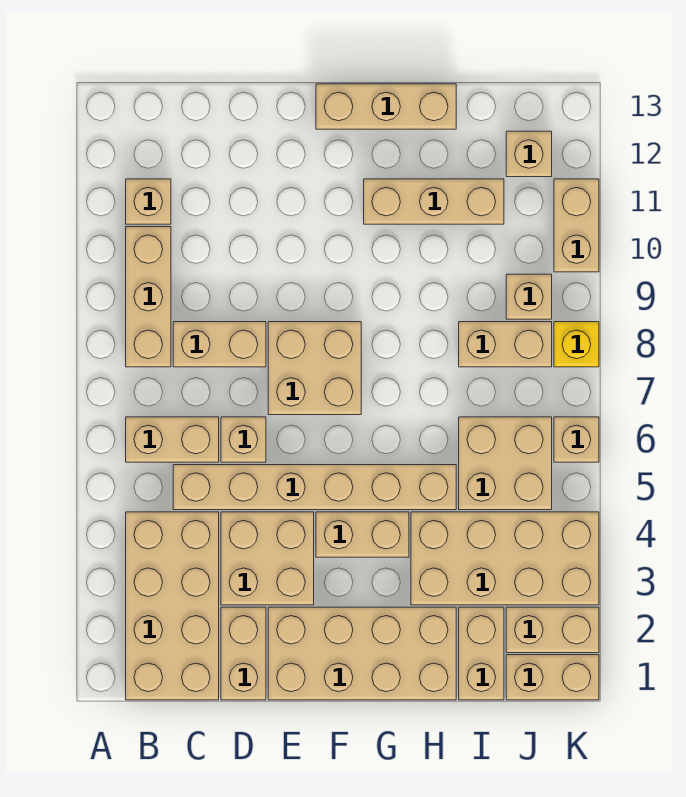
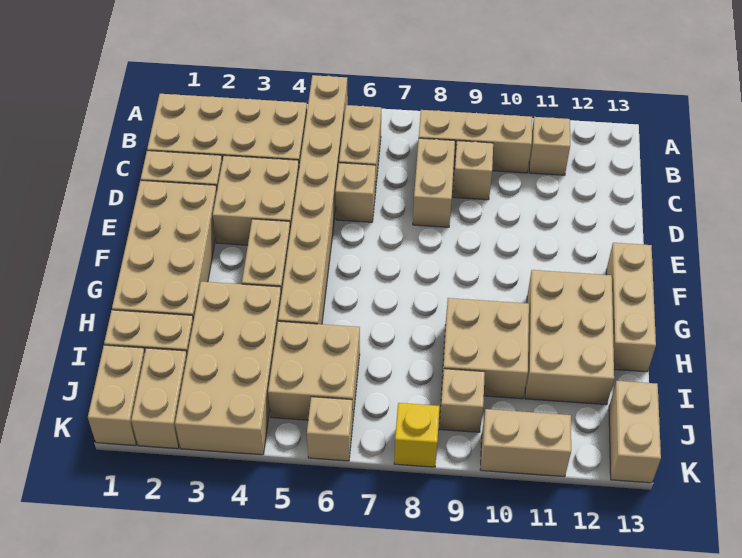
tan brick C5:H5 level 1 -> tan brick A5:H5 level 1
tan brick E7:F8 level 1 -> tan brick H9:I10 level 1
tan brick G11:I11 level 1 -> tan brick G11:I12 level 1
tan brick I8:J8 level 1 -> tan brick J13:K13 level 1
tan brick J12 level 1 -> tan brick C9 level 1

